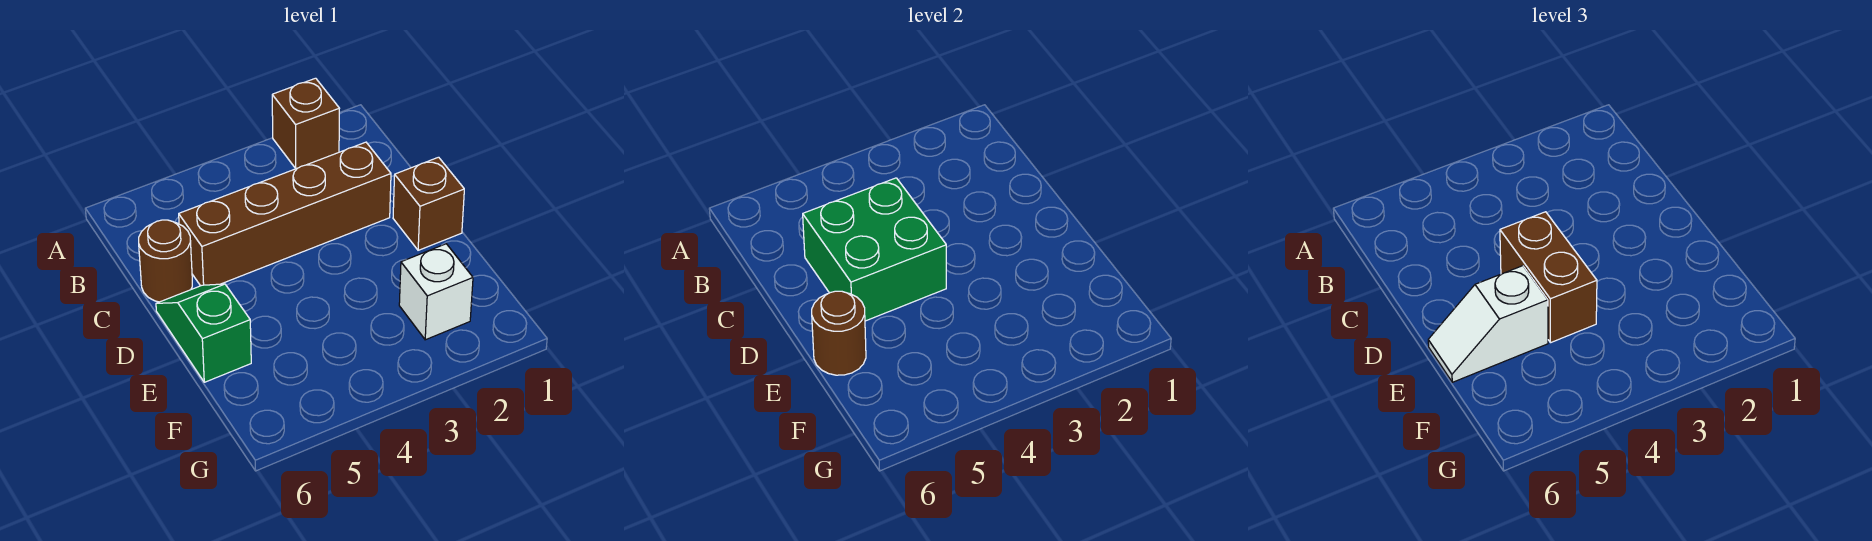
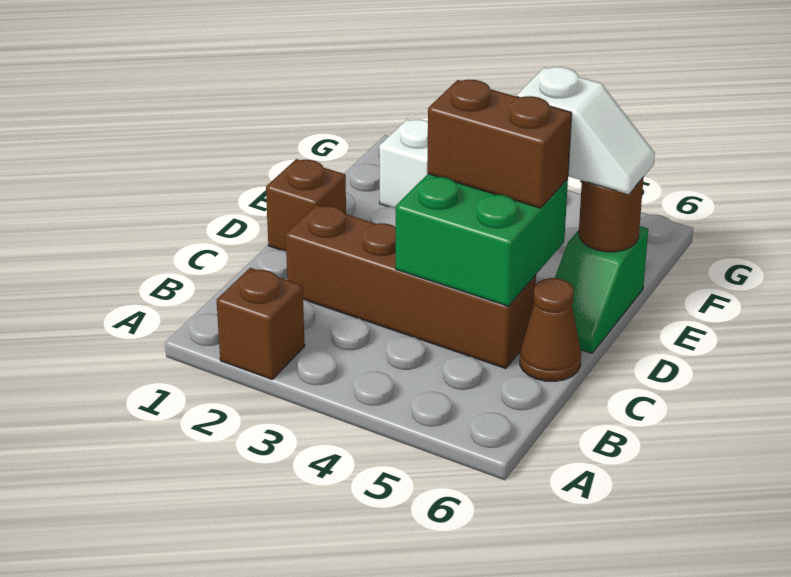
brown round brick C6 level 1 -> brown cone C6 level 1
brown brick D4:E4 level 3 -> brown brick D4:D5 level 3

